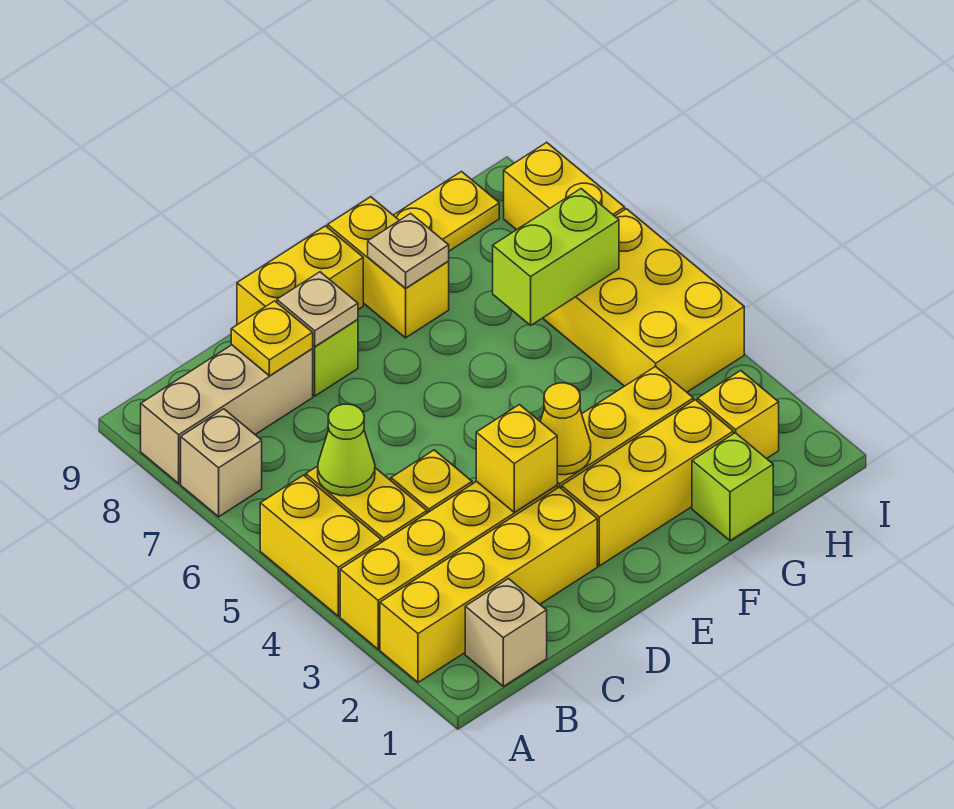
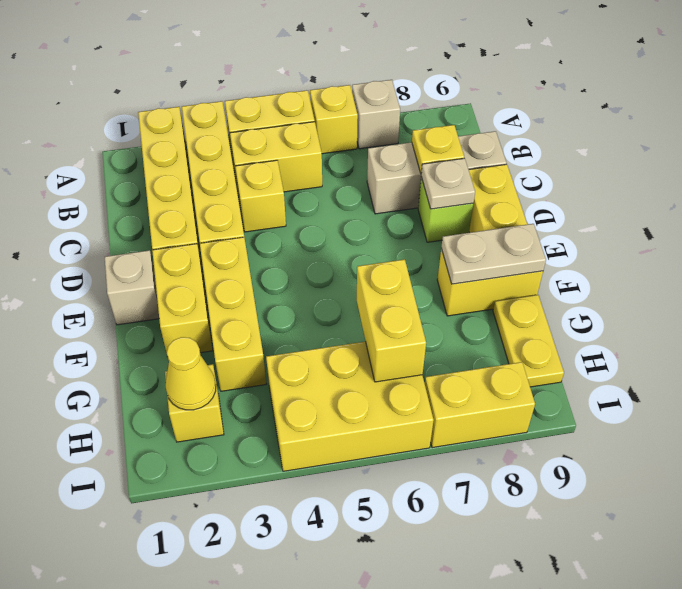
tan brick A8:C8 level 1 -> tan brick C7:C9 level 1
tan brick B1 level 1 -> tan brick E1 level 1
lime cone B5 level 2 -> none
yellow brick D3 level 2 -> yellow brick A6 level 1
yellow brick E2:G2 level 1 -> yellow brick E2:F2 level 1
yellow cone E3 level 2 -> yellow cone H2 level 2
tan plate F8 level 2 -> tan plate F8:F9 level 2
lime brick G1 level 1 -> none
lime brick G6:H6 level 2 -> yellow brick G6:H6 level 2

